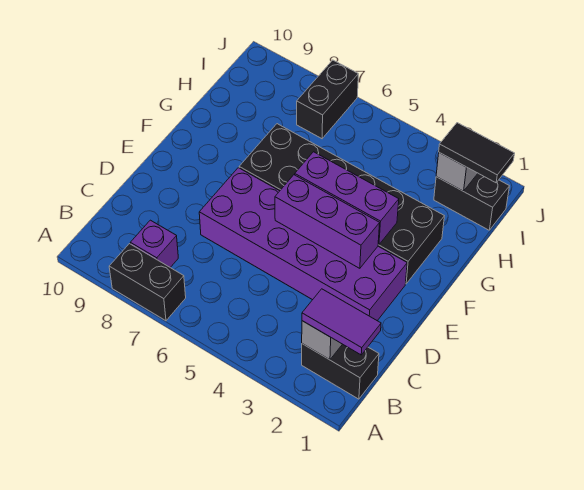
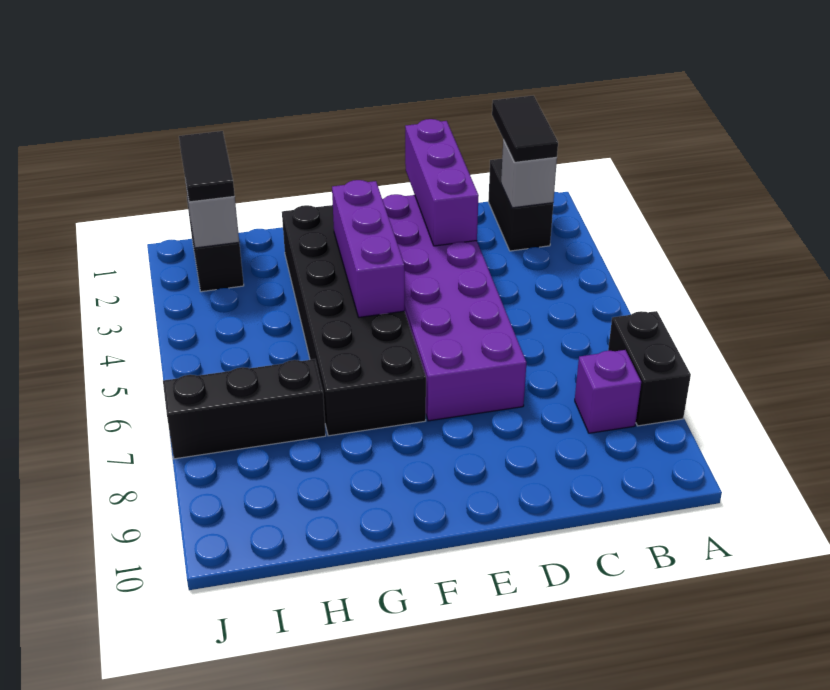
purple tile B1:B2 level 3 -> black tile B1:B2 level 3
purple brick E3:E5 level 2 -> purple brick D1:D3 level 2
black brick I7:J7 level 1 -> black brick H7:J7 level 1

